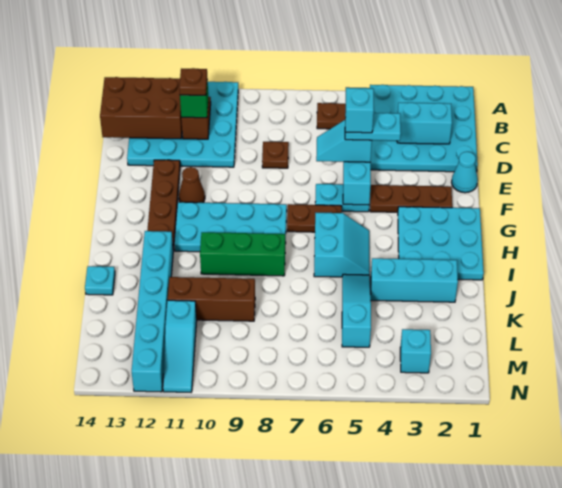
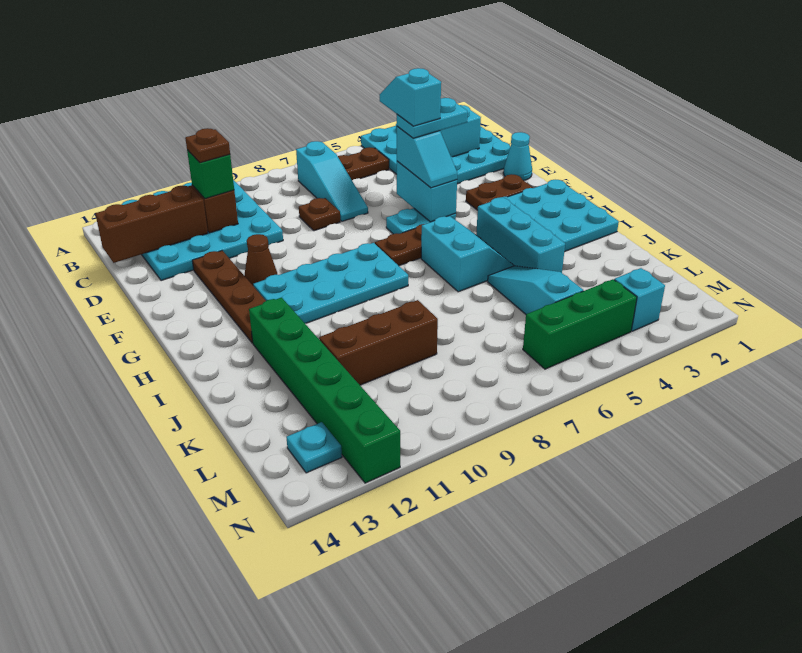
brown brick B12:C14 level 2 -> brown brick C12:C14 level 2
cyan slope E5:E6 level 3 top 5 -> cyan slope E5:F5 level 3 top E
brown plate F2:F4 level 1 -> brown plate F2:F3 level 1
green brick I8:I10 level 1 -> green brick M4:M6 level 1
cyan brick I12:N12 level 1 -> green brick I12:N12 level 1
cyan brick J2:J4 level 1 -> cyan brick H4:J4 level 1
cyan plate J14 level 1 -> cyan plate M13 level 1
cyan slope L11:N11 level 1 top L -> cyan slope B7:D7 level 1 top B

